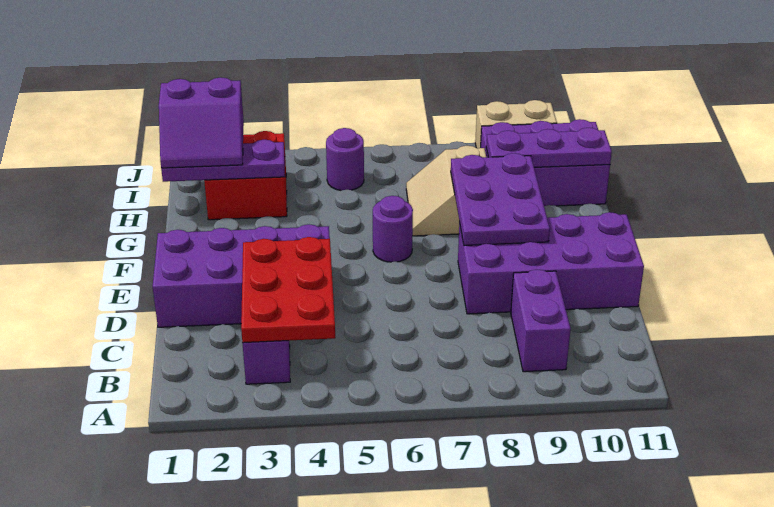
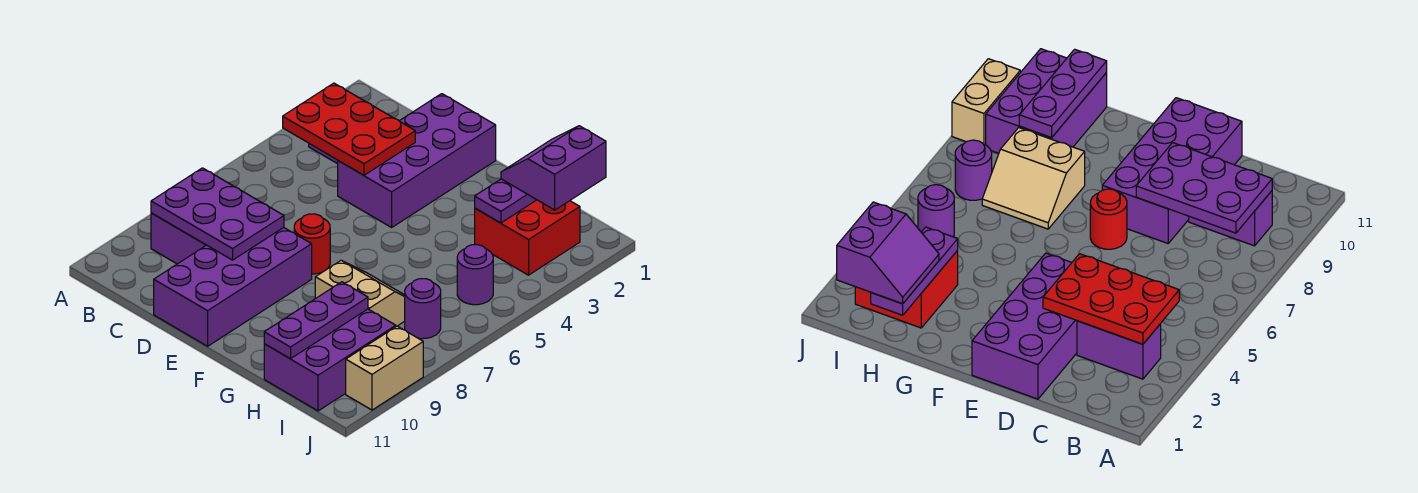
none -> red round brick E7 level 1
purple plate E8:G9 level 2 -> purple plate B8:D9 level 2
purple round brick F6 level 1 -> purple round brick I7 level 1

